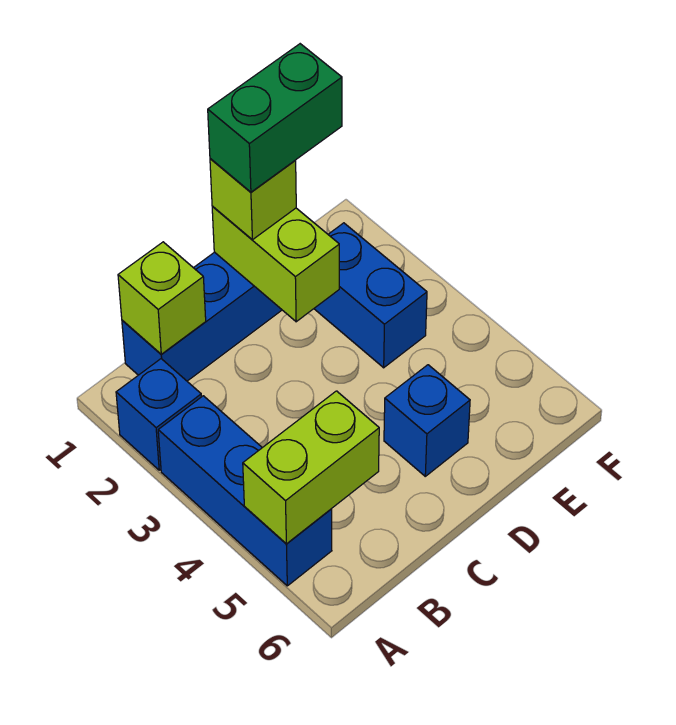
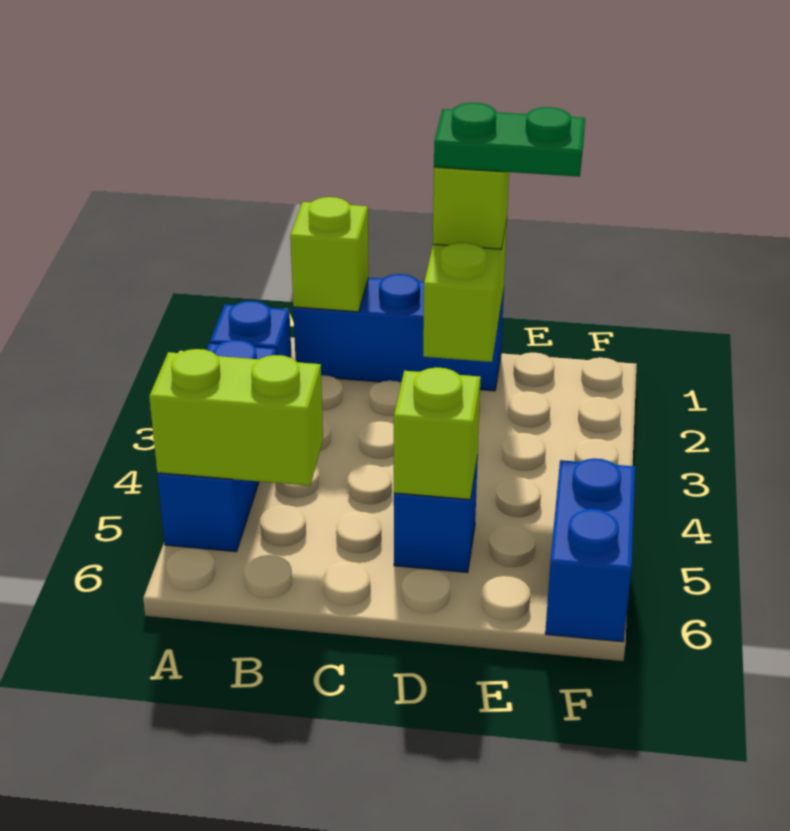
green brick D1:E1 level 4 -> green plate D1:E1 level 4
none -> lime brick D5 level 2
blue brick E2:E3 level 1 -> blue brick F5:F6 level 1

